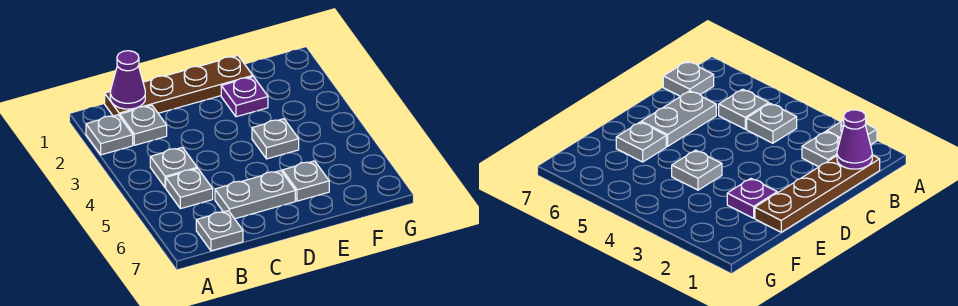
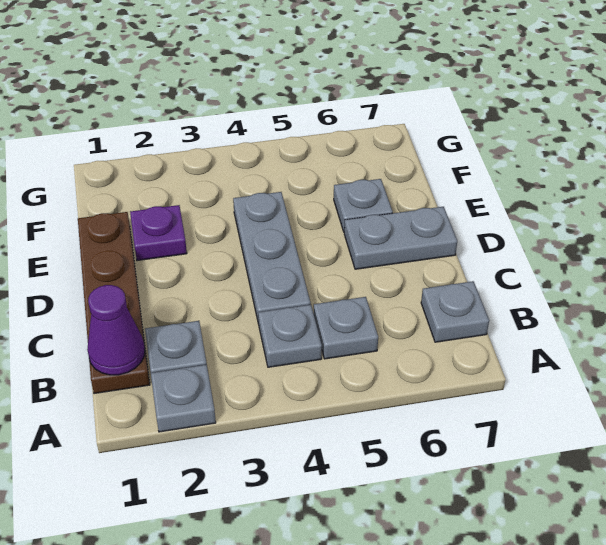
grey plate C6:D6 level 1 -> grey plate D6:D7 level 1
grey plate E4 level 1 -> grey plate C4:E4 level 1

